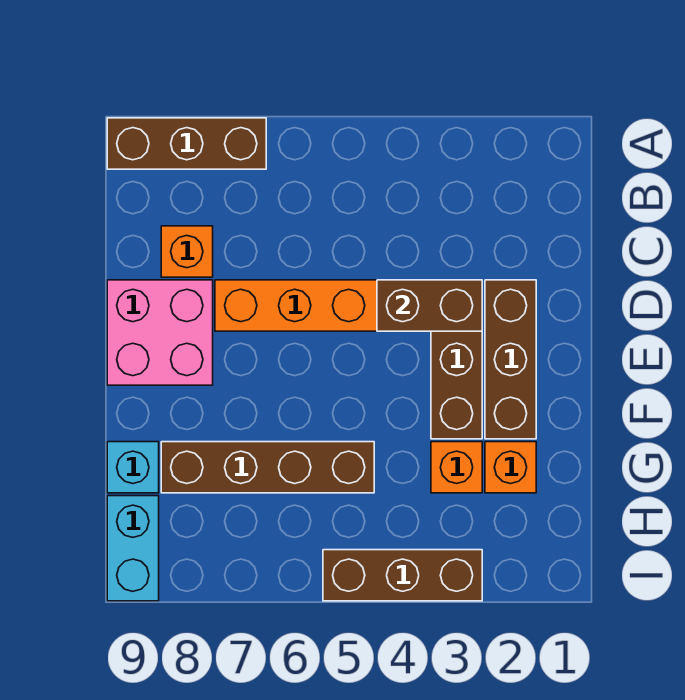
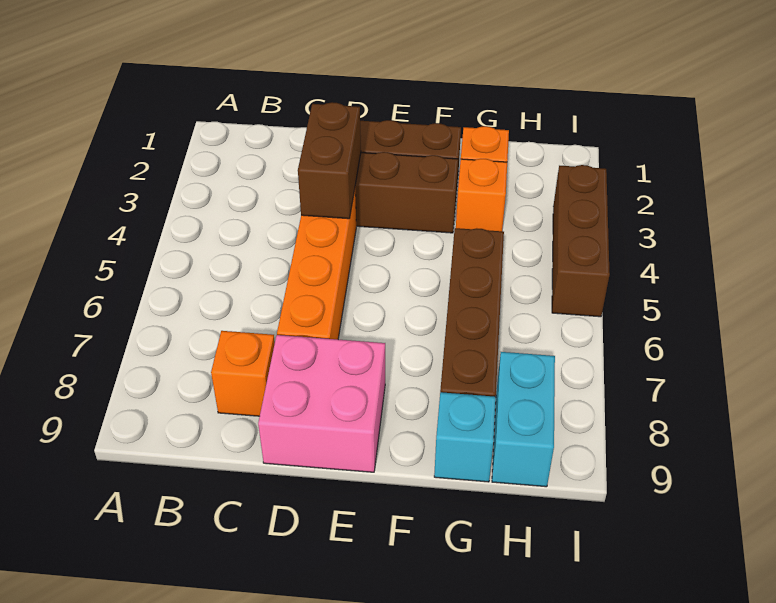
brown brick A7:A9 level 1 -> none
cyan brick H9:I9 level 1 -> cyan brick H8:H9 level 1

